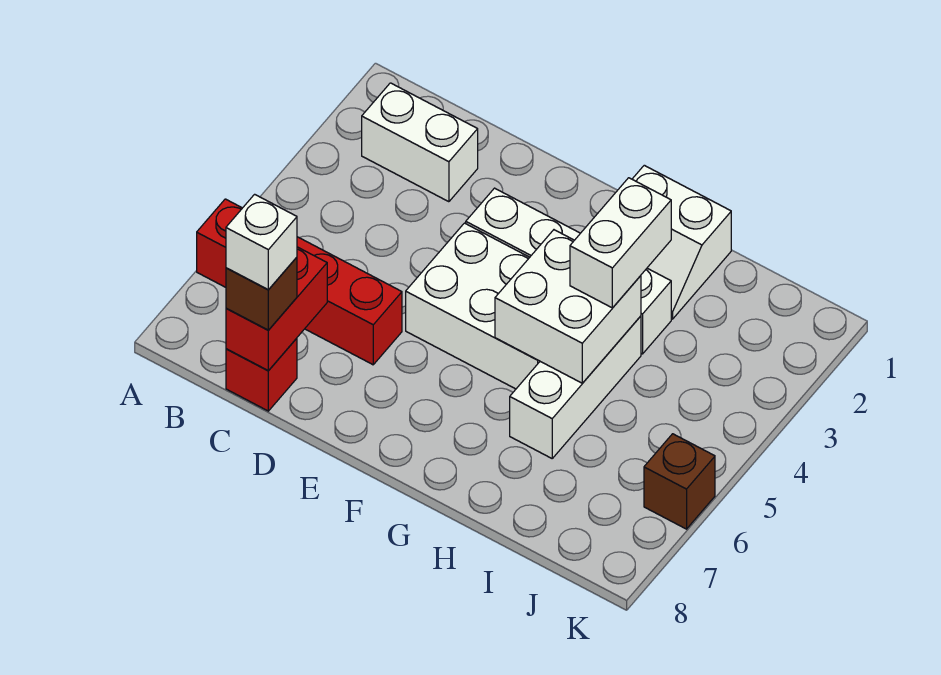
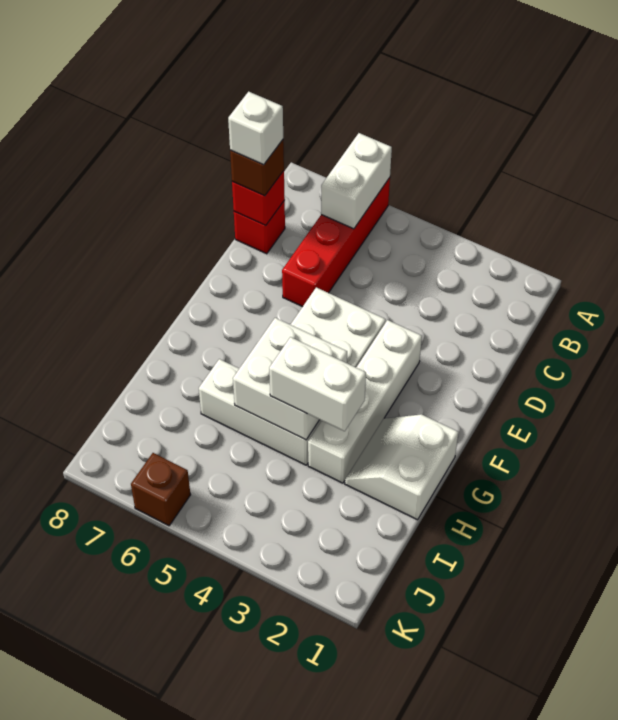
white brick B2:C2 level 1 -> white brick A6:B6 level 2
red brick C7:C8 level 2 -> red brick C8 level 2

